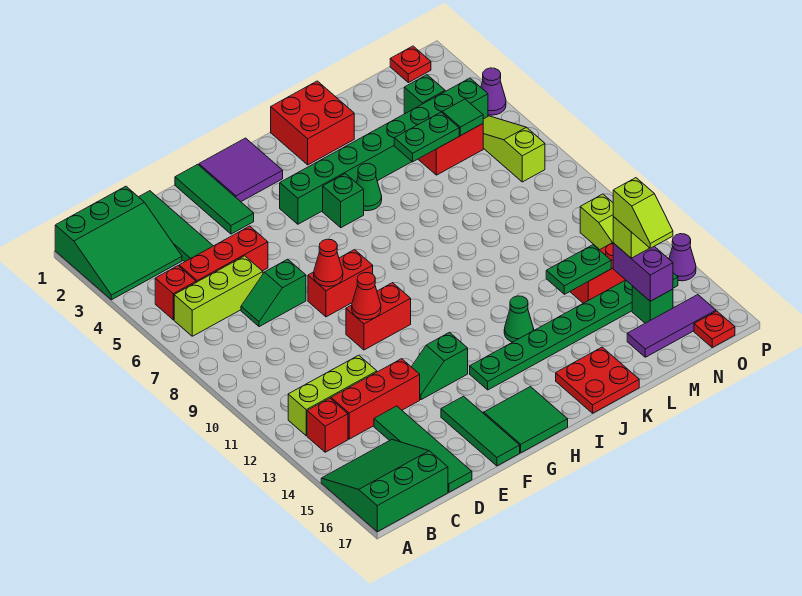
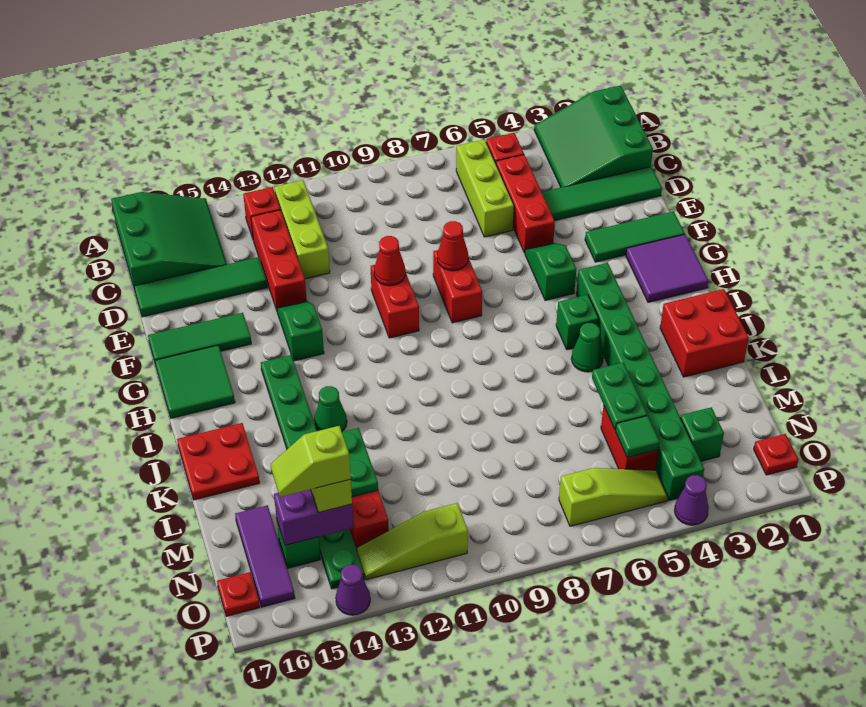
green slope D7:E7 level 1 top E -> green slope F5:G5 level 1 top G

